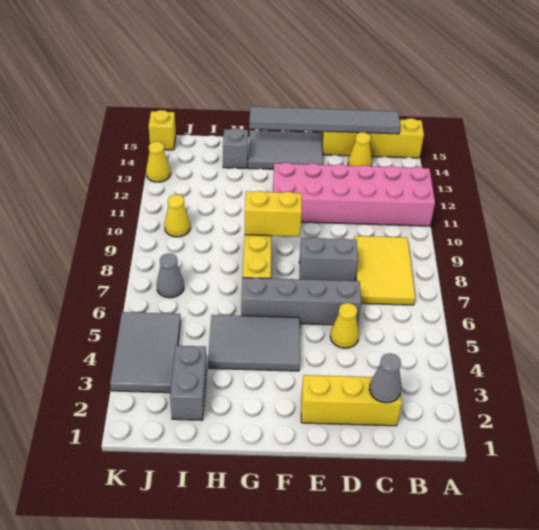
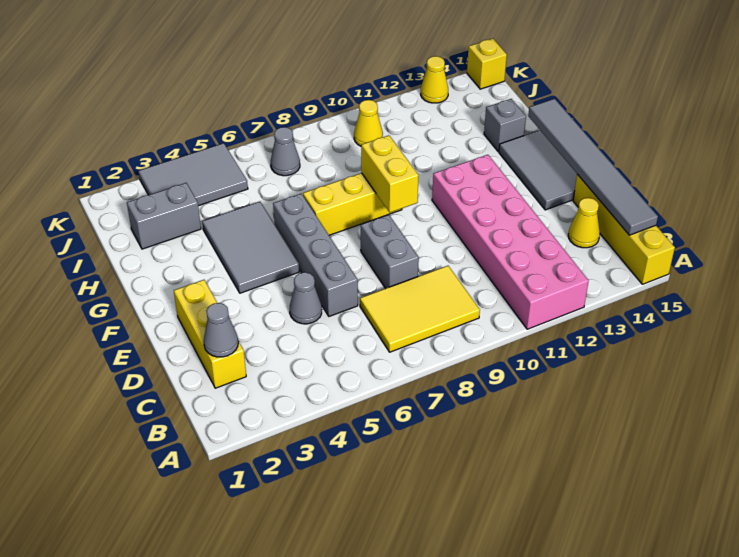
yellow cone D5 level 1 -> grey cone D5 level 1

